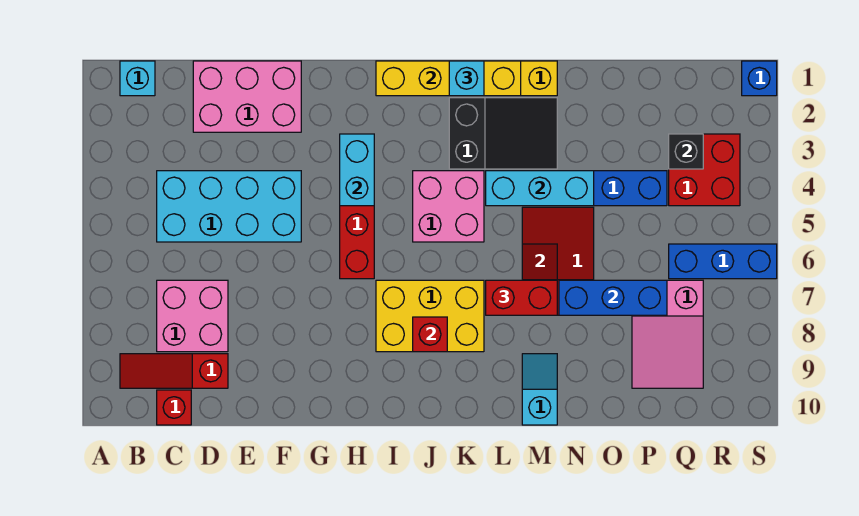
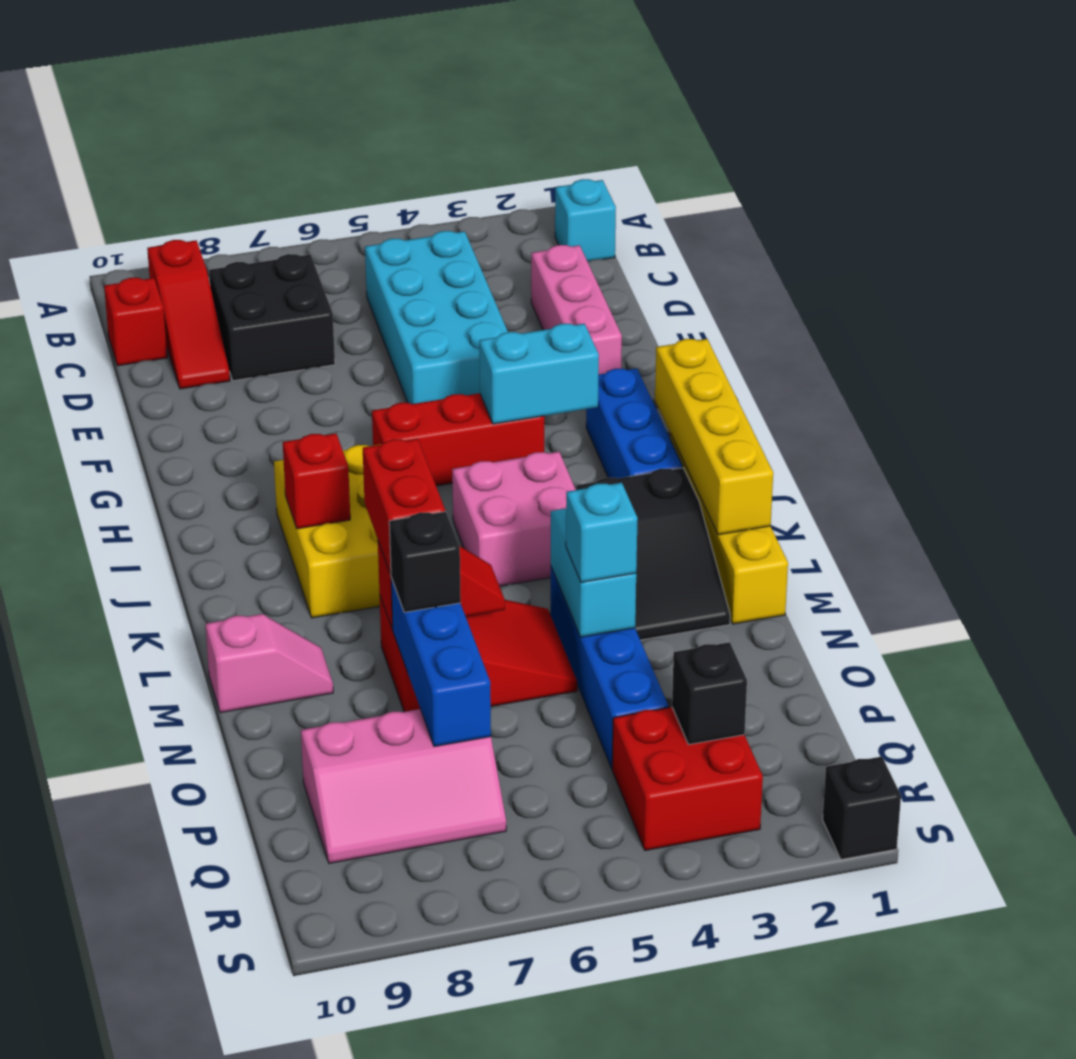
red slope B9:D9 level 1 top D -> red slope B9:D9 level 1 top B
pink brick C7:D8 level 1 -> black brick C7:D8 level 1
pink brick D1:F2 level 1 -> pink brick D2:F2 level 1
cyan brick K1 level 3 -> cyan brick N4 level 3
cyan brick L4:N4 level 2 -> cyan brick M4:N4 level 2
cyan slope M9:M10 level 1 top 10 -> pink slope M9:M10 level 1 top 10
none -> black brick N7 level 3
pink slope P7:Q9 level 1 top 7 -> pink slope P7:Q9 level 1 top P
blue brick Q6:S6 level 1 -> blue brick H2:J2 level 1
blue brick S1 level 1 -> black brick S1 level 1

